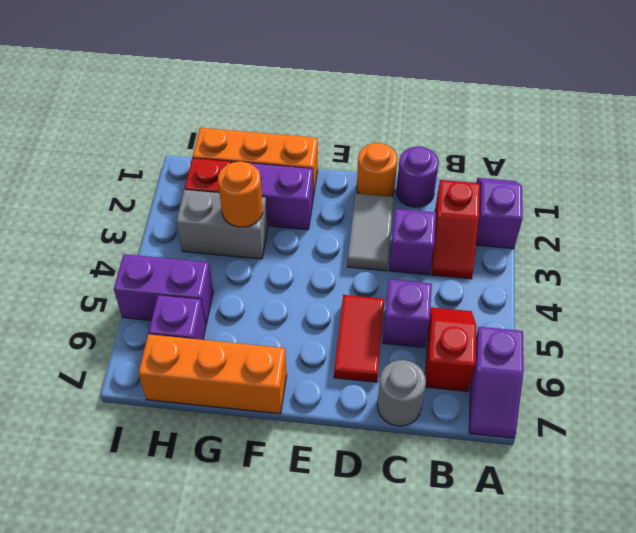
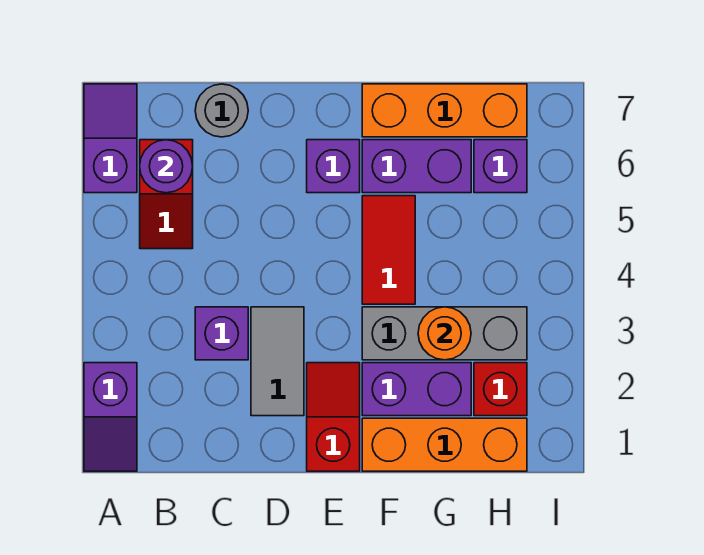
red slope B2:B3 level 1 top 2 -> red slope E1:E2 level 1 top 1
purple round brick C1 level 1 -> purple round brick B6 level 2
purple brick C5 level 1 -> purple brick E6 level 1
orange round brick D1 level 1 -> none
red tile D5:D6 level 1 -> red tile F4:F5 level 1
grey brick G3:H3 level 1 -> grey brick F3:H3 level 1
purple brick H5:I5 level 1 -> purple brick F6:G6 level 1

